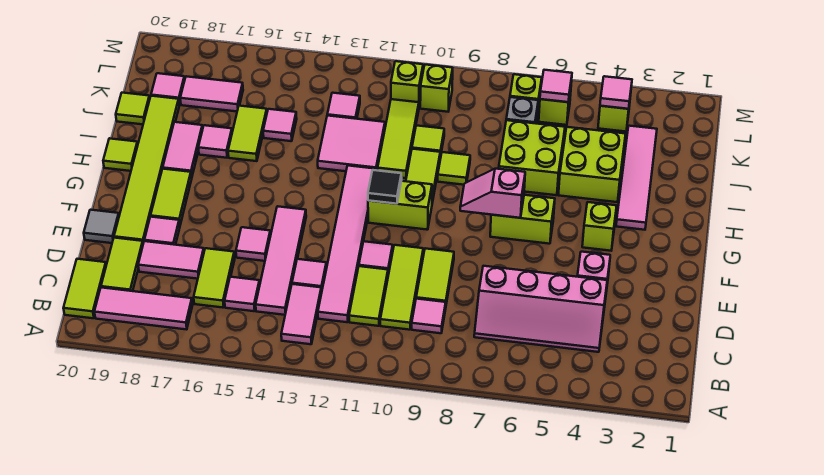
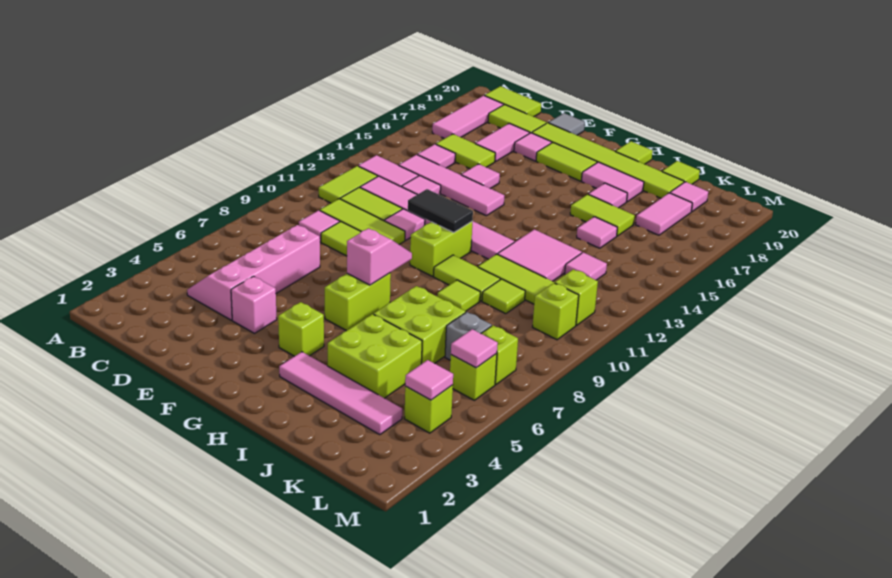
none -> lime tile B11:B12 level 1
black tile G11 level 2 -> black tile F11:G11 level 2

